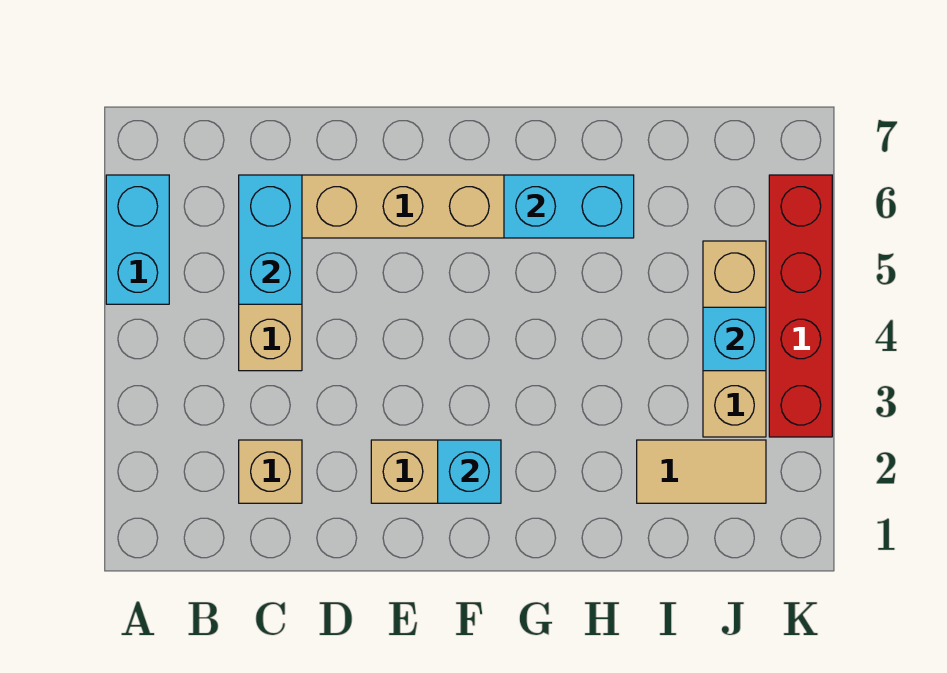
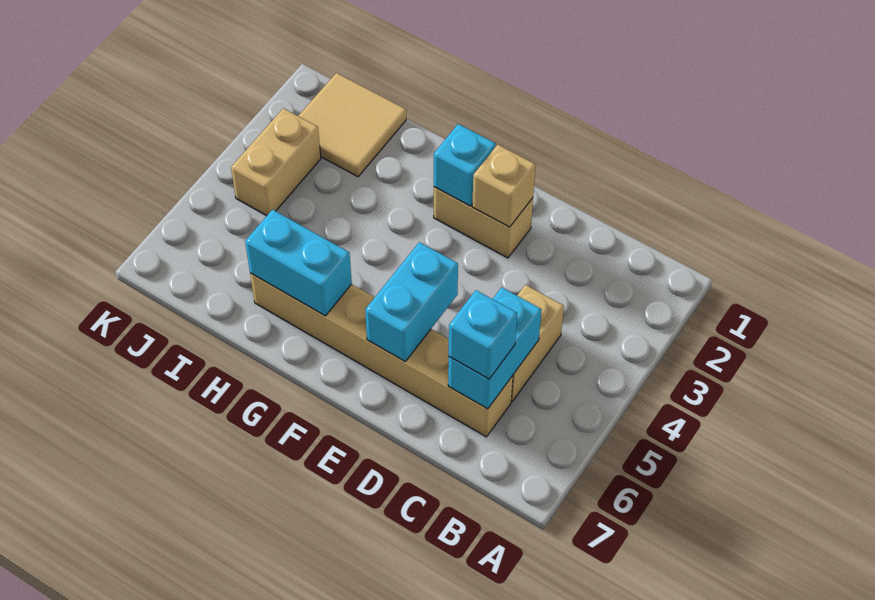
cyan brick A5:A6 level 1 -> cyan brick E5:E6 level 2
tan brick C2 level 1 -> tan brick E2 level 2
tan tile I2:J2 level 1 -> tan tile I1:J2 level 1
tan brick J3:J5 level 1 -> tan brick J3:J4 level 1
cyan brick J4 level 2 -> cyan brick C6 level 3
red brick K3:K6 level 1 -> none

